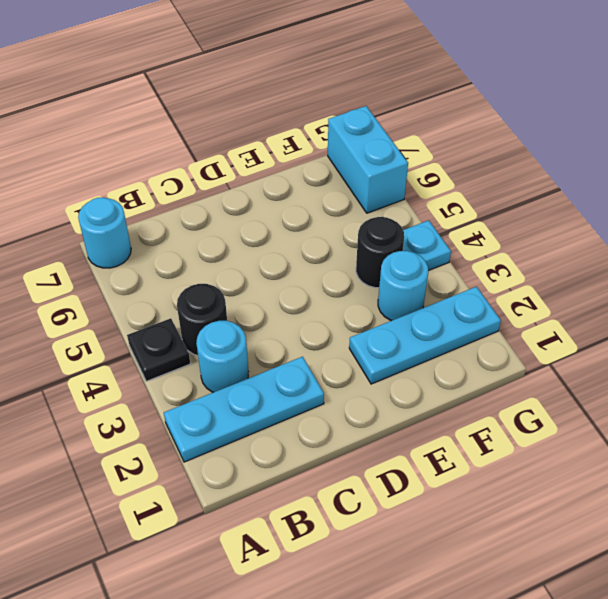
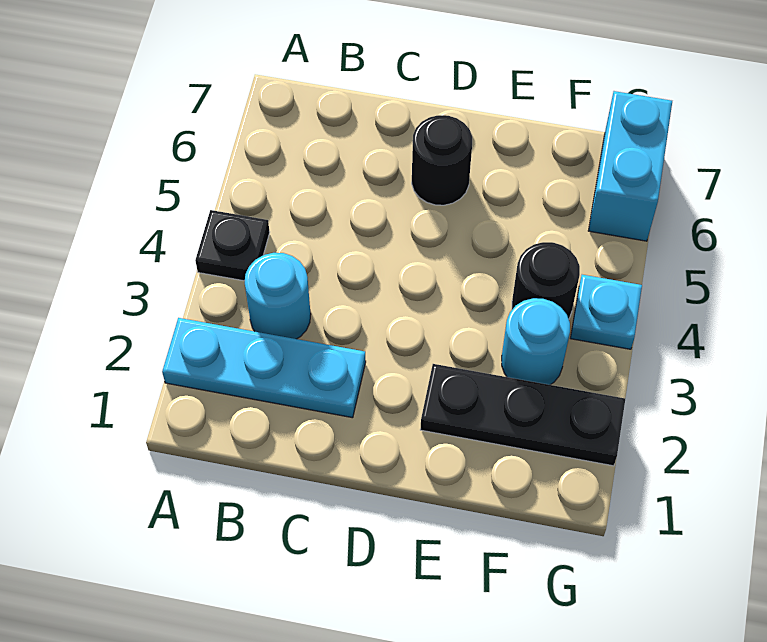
cyan round brick A7 level 1 -> none
black round brick B4 level 1 -> black round brick D6 level 1
cyan plate E2:G2 level 1 -> black plate E2:G2 level 1

